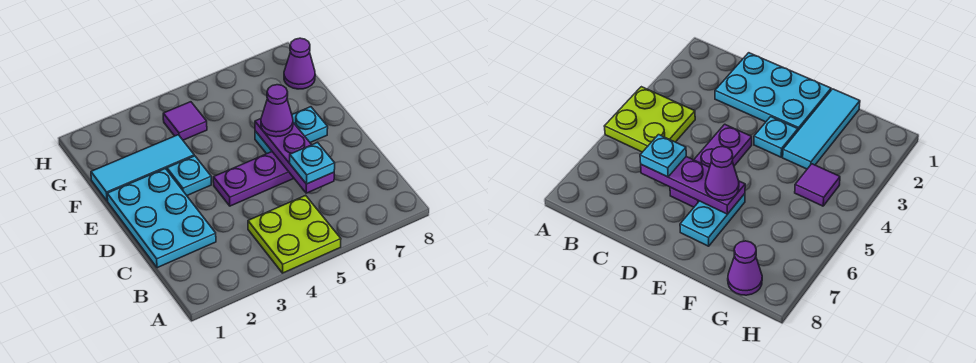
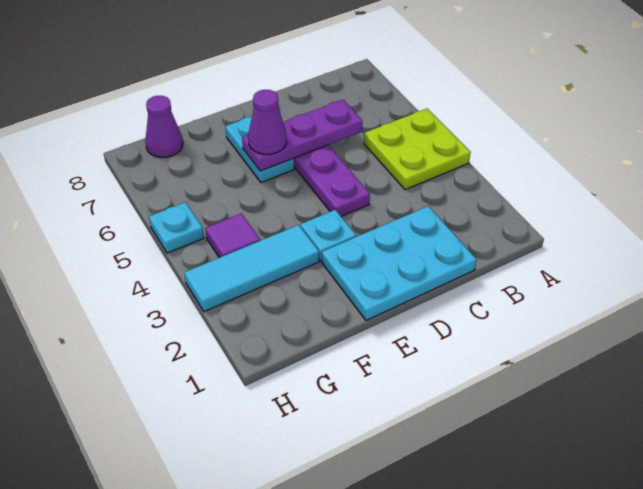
cyan plate C6 level 3 -> cyan plate H5 level 1
cyan tile F1:F3 level 1 -> cyan tile F3:H3 level 1

